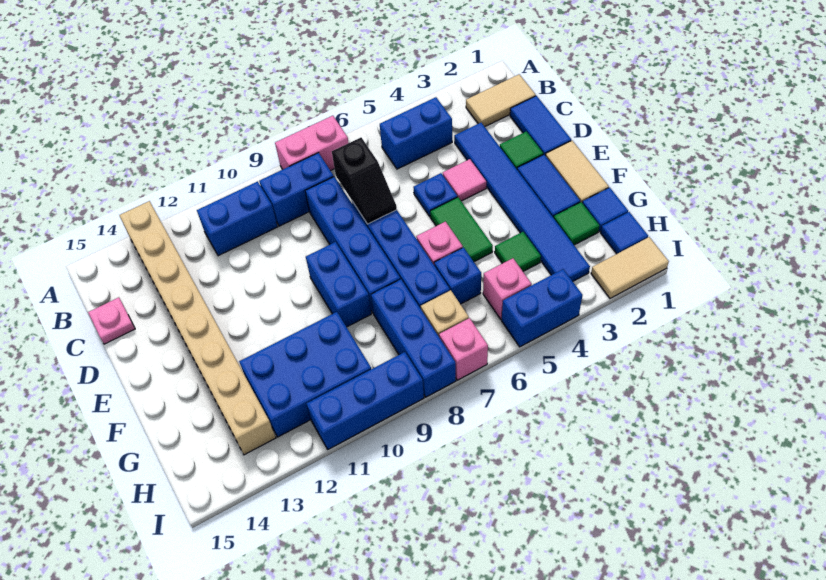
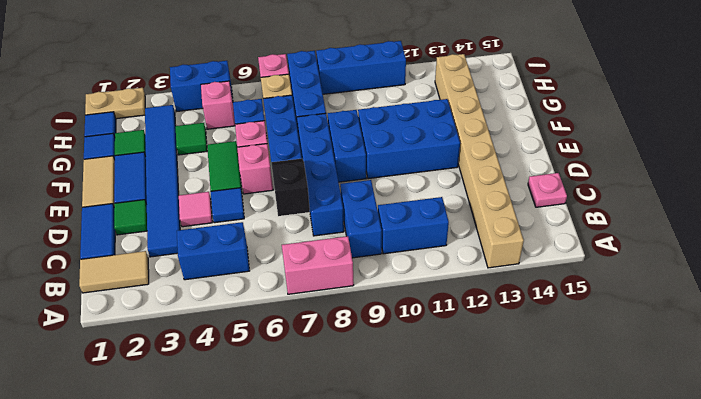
blue brick B8:B9 level 1 -> blue brick B9:C9 level 1
blue plate D5 level 1 -> blue tile D5 level 1
none -> pink brick E6 level 1
blue brick G10:H12 level 1 -> blue brick E10:F12 level 1
tan tile I1:I2 level 1 -> tan plate I1:I2 level 1

